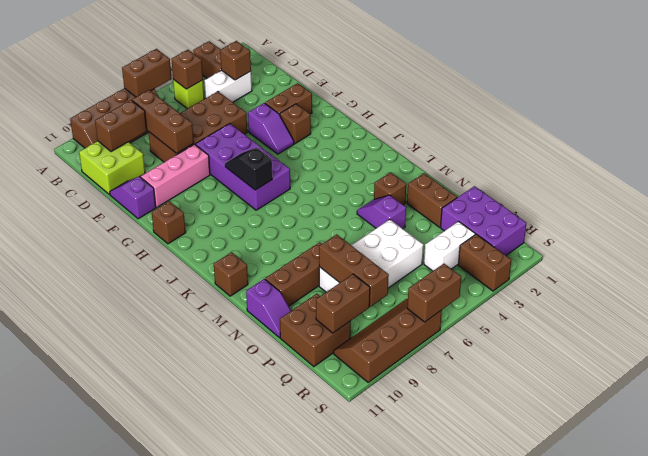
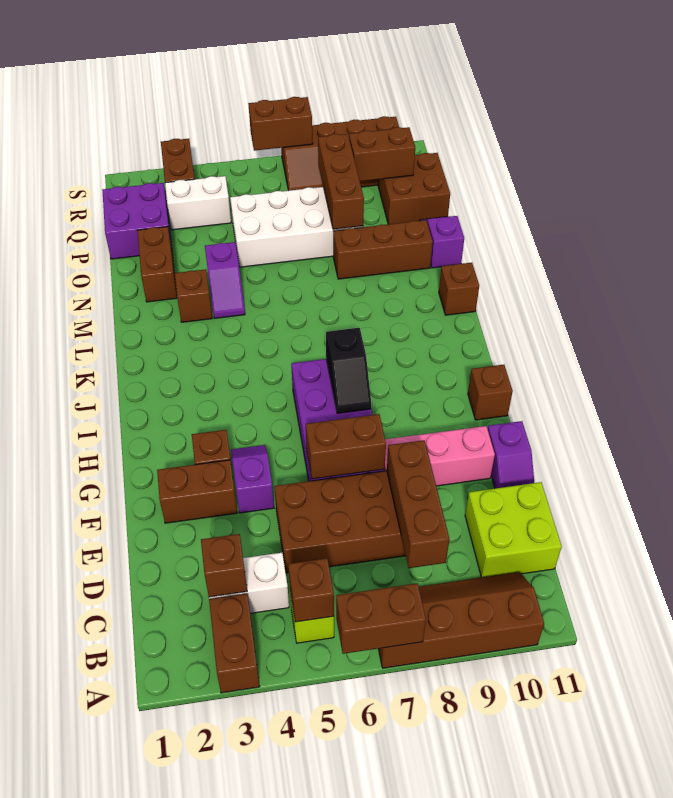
brown brick C9:C10 level 2 -> brown brick F6:F7 level 2
purple brick P1:R2 level 1 -> purple brick P1:Q2 level 1

